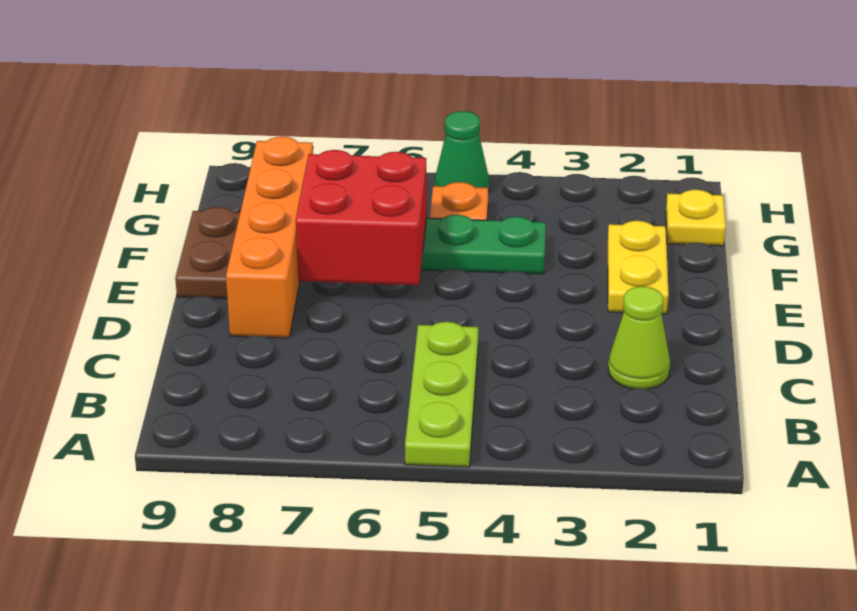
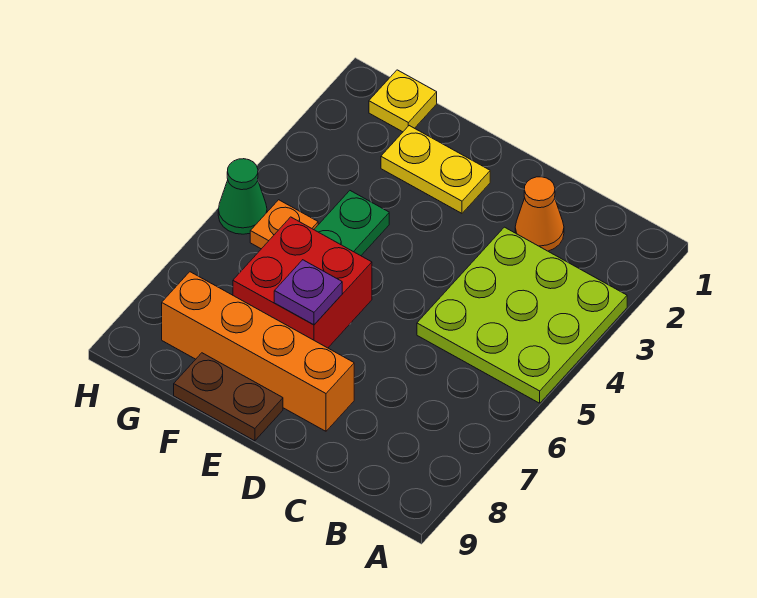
lime plate A5:C5 level 1 -> lime plate A3:C5 level 1
lime cone C2 level 1 -> orange cone C2 level 1
none -> purple plate E7 level 3

